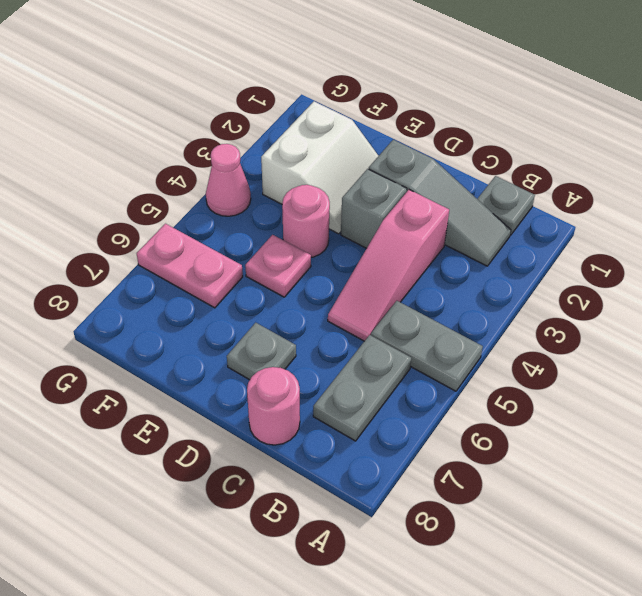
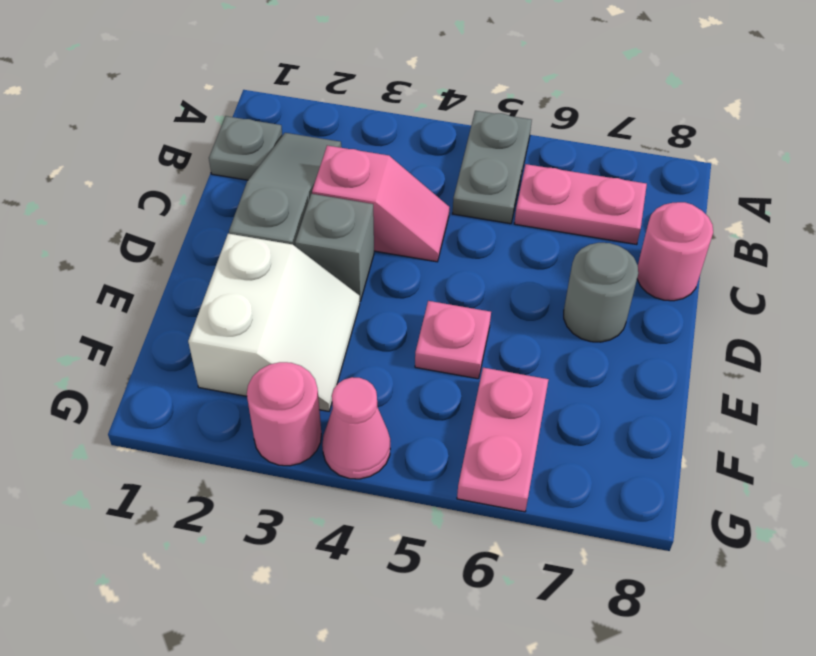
grey plate B6:B7 level 1 -> pink plate B6:B7 level 1
pink slope C3:C5 level 1 top 3 -> pink slope C3:C4 level 1 top 3
grey plate D7 level 1 -> grey round brick D7 level 1
white slope E2:F3 level 1 top F -> white slope E2:F3 level 1 top 2
pink round brick E4 level 1 -> pink round brick G3 level 1

